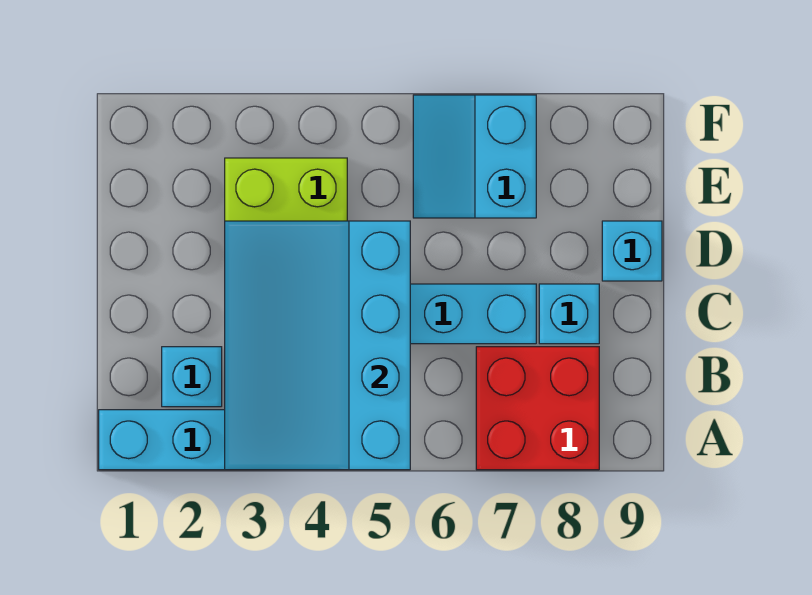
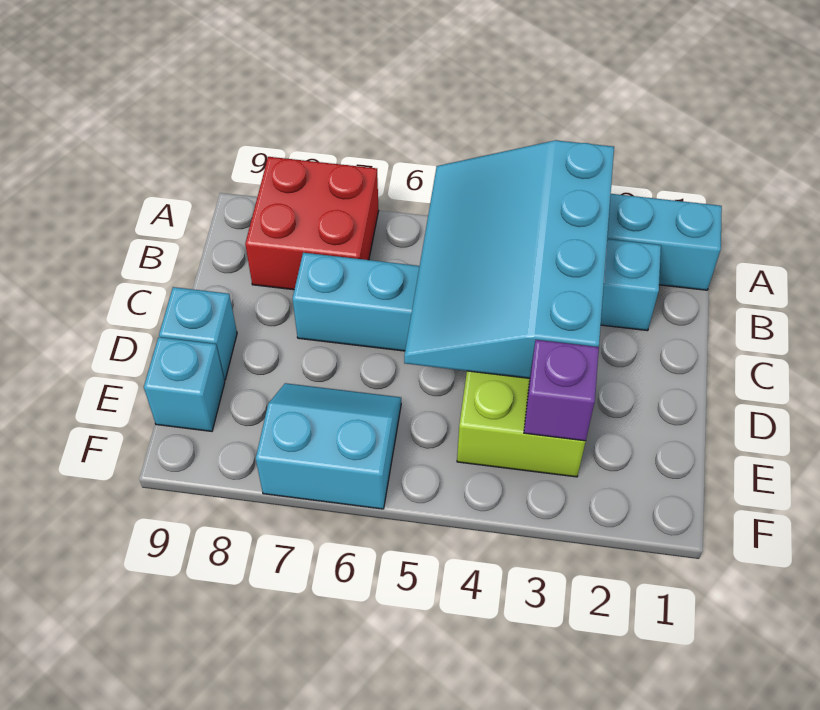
cyan slope A3:D5 level 2 top 5 -> cyan slope A3:D5 level 2 top 3
cyan brick C8 level 1 -> cyan brick E9 level 1
none -> purple brick E3 level 2
cyan slope E6:F7 level 1 top 7 -> cyan slope E6:F7 level 1 top F

